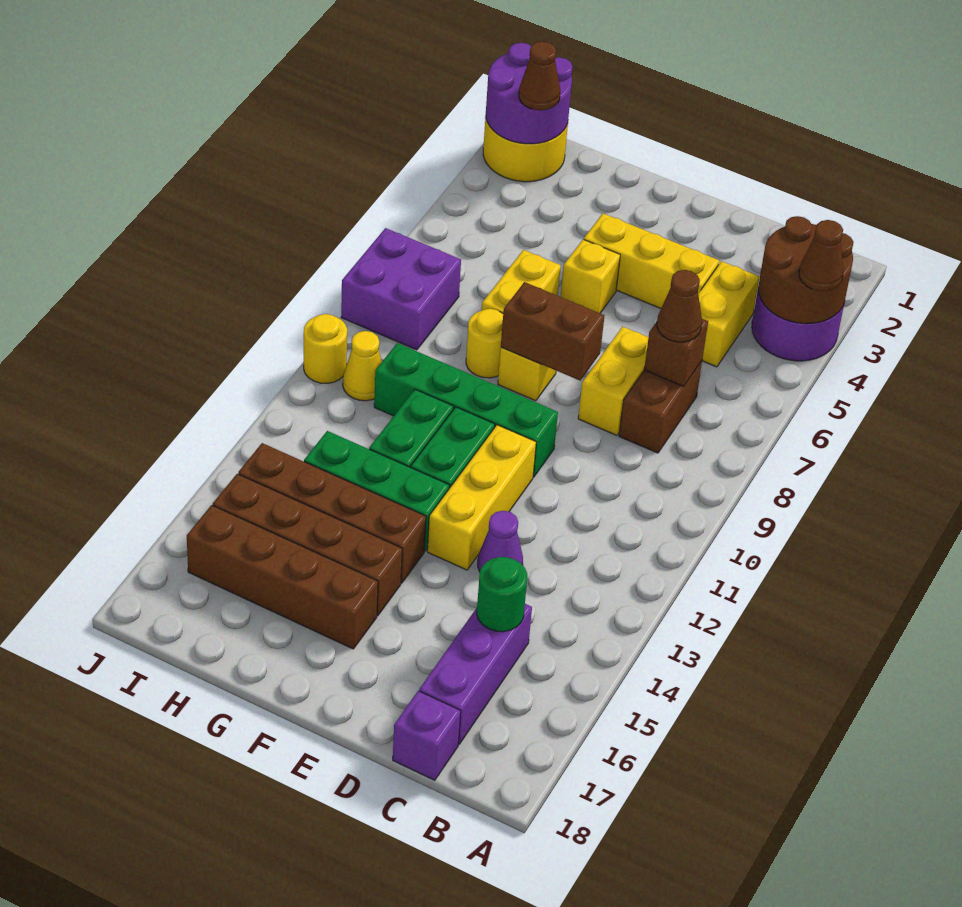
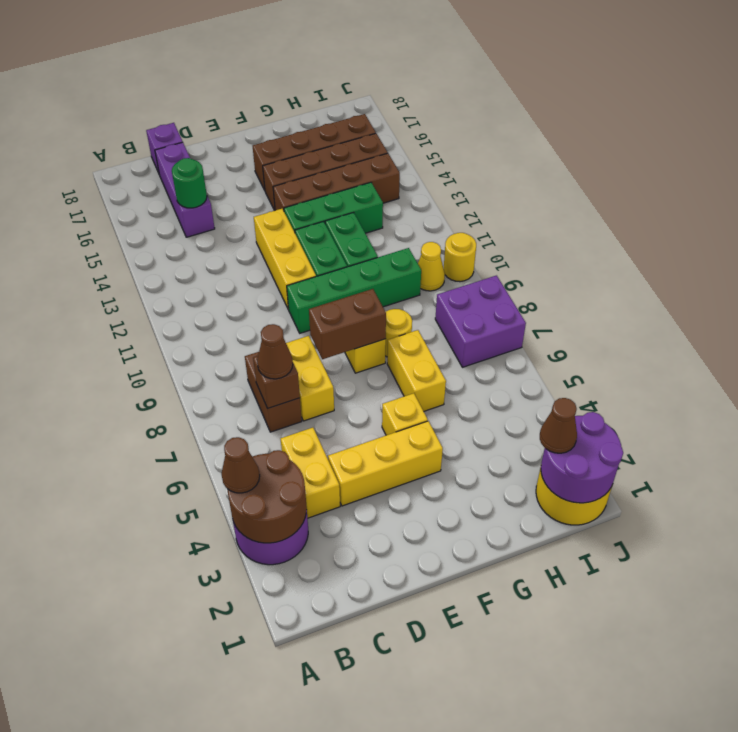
purple cone D13 level 1 -> none

